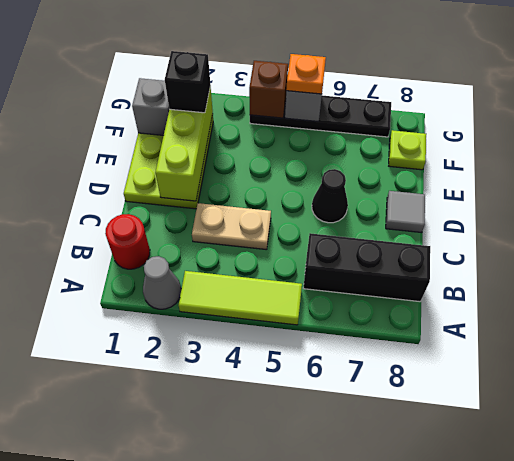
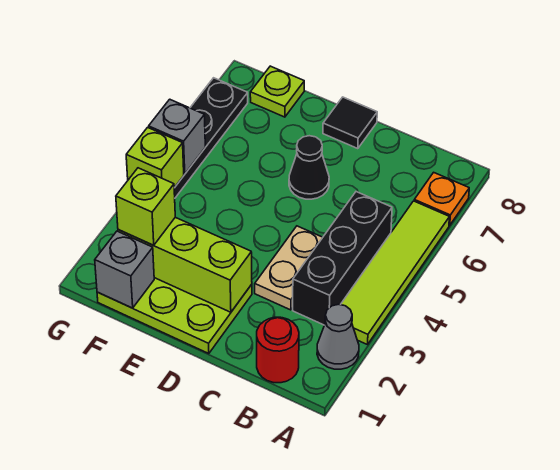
lime tile A3:A5 level 1 -> lime tile A3:A6 level 1
black brick B6:B8 level 1 -> black brick B3:B5 level 1
grey tile D8 level 1 -> black tile D8 level 1
black brick F2 level 3 -> lime brick F2 level 3
brown brick G4 level 2 -> lime brick G4 level 2
orange plate G5 level 3 -> orange plate A7 level 1

